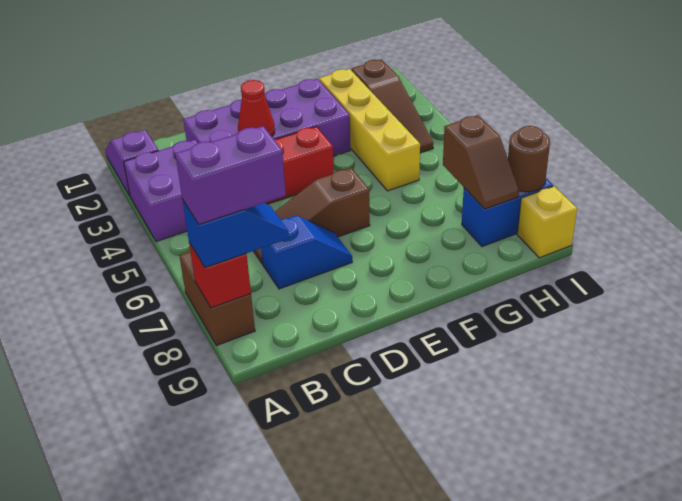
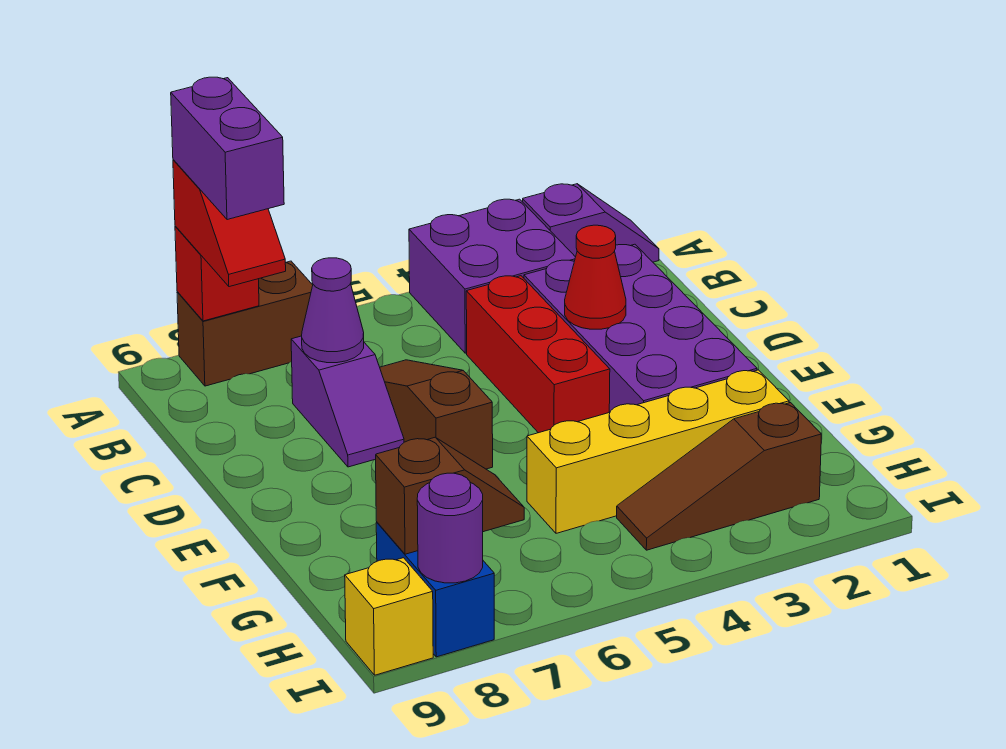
blue slope A8:B8 level 3 top A -> red slope A8:B8 level 3 top A
blue slope C7:D7 level 1 top C -> purple slope C7:D7 level 1 top C
none -> purple cone C7 level 2
brown slope H7:H8 level 2 top 7 -> brown slope H7:H8 level 2 top 8
brown round brick I8 level 2 -> purple round brick I8 level 2

